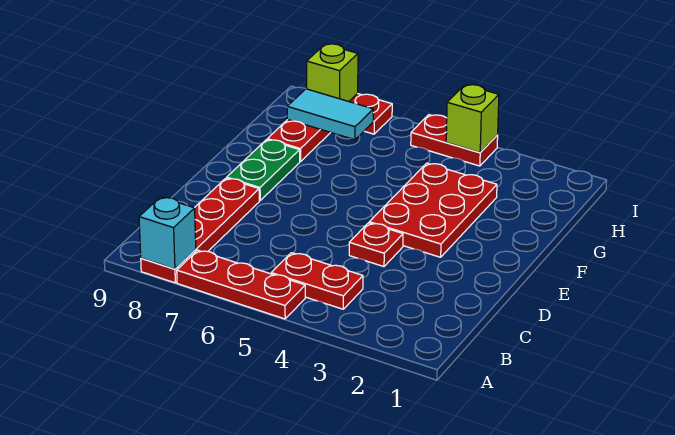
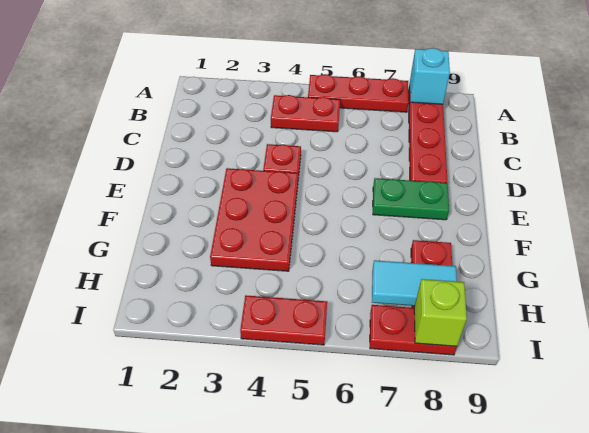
green plate E8:F8 level 1 -> green plate E7:E8 level 1
lime brick I4 level 2 -> none

